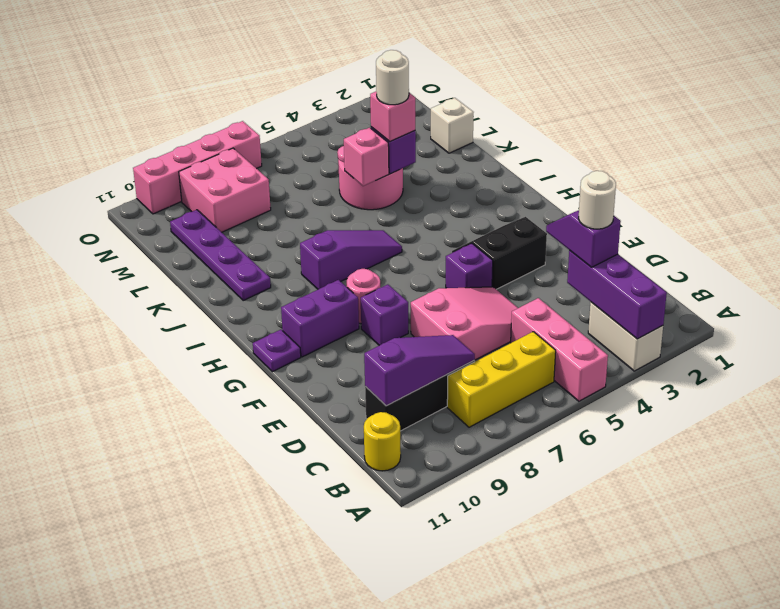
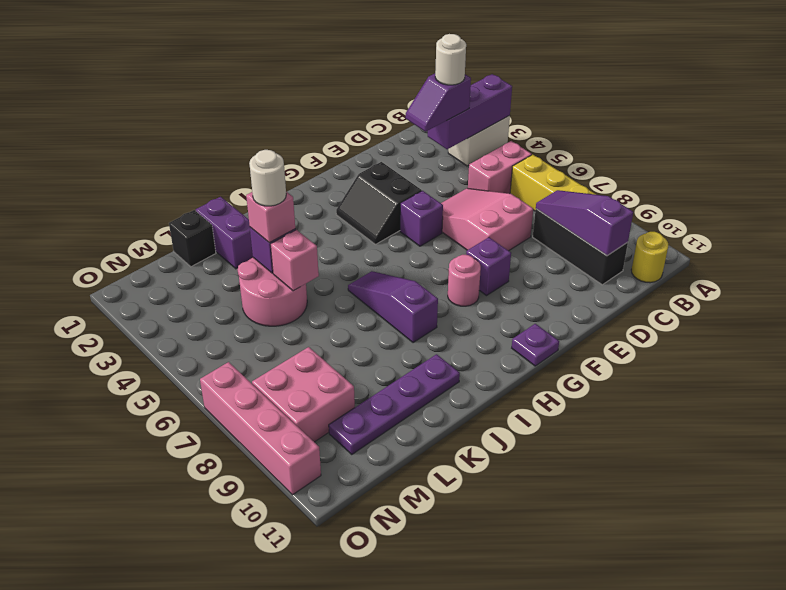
pink brick A5:C5 level 1 -> pink brick B5:C5 level 1
purple brick G9:G10 level 1 -> purple brick K1:K2 level 1
white brick L1 level 1 -> black brick L1 level 1

